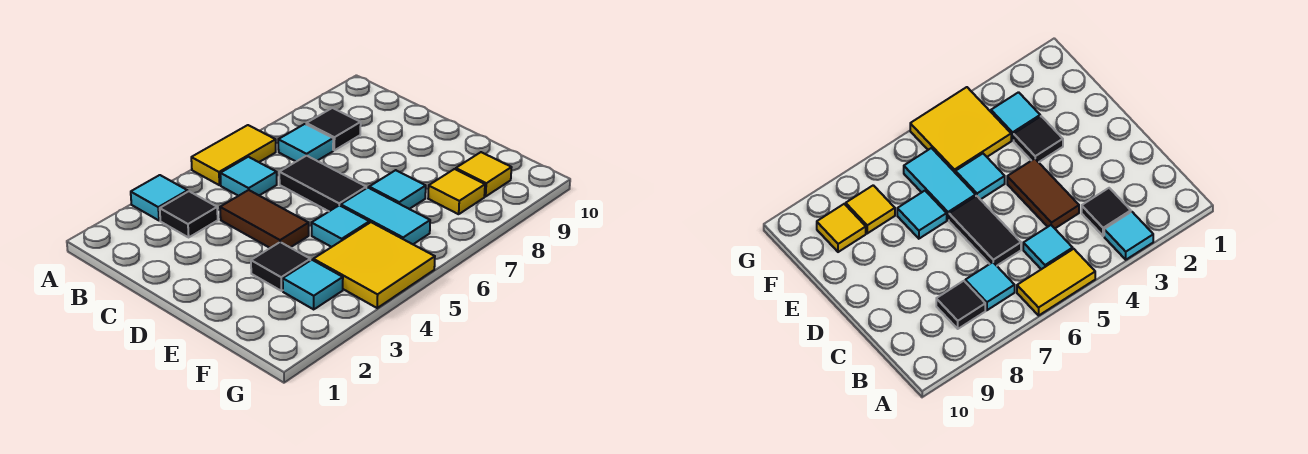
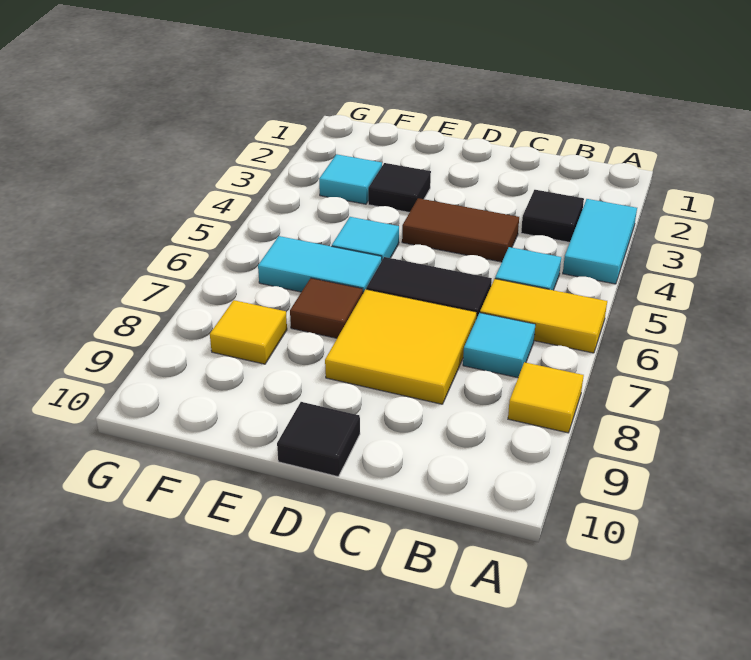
cyan tile A3 level 1 -> cyan tile A3:A4 level 1
yellow tile A5:A6 level 1 -> yellow tile A6:B6 level 1
black tile B8 level 1 -> black tile D10 level 1
cyan tile E7 level 1 -> brown tile E7 level 1
yellow tile F4:G5 level 1 -> yellow tile C7:D8 level 1
yellow tile F9 level 1 -> yellow tile A8 level 1

